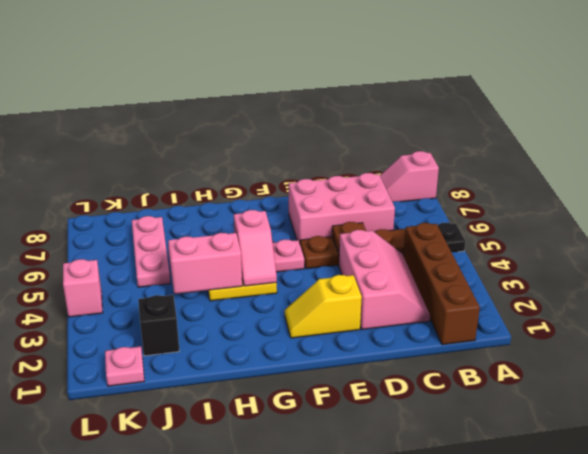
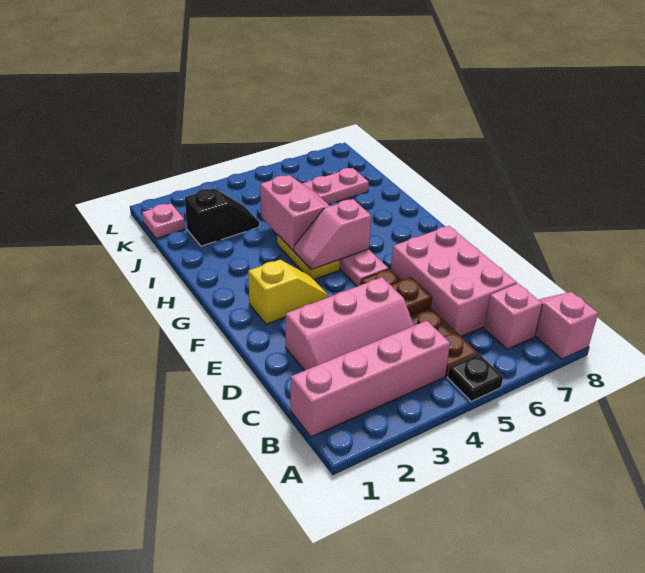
brown brick B1:B4 level 1 -> pink brick B1:B4 level 1
yellow slope E2:F2 level 1 top E -> yellow slope F2:F3 level 1 top 2
pink brick L4 level 1 -> pink brick B7 level 1

